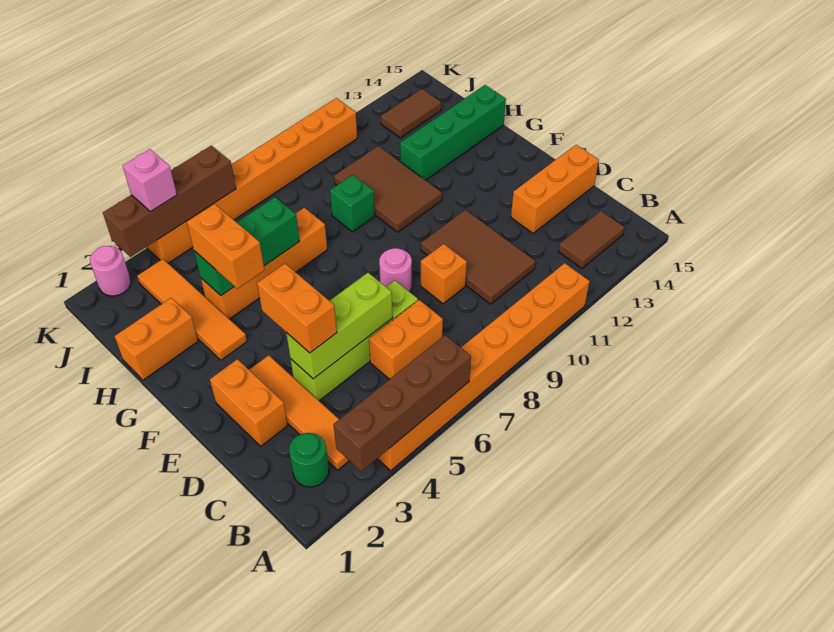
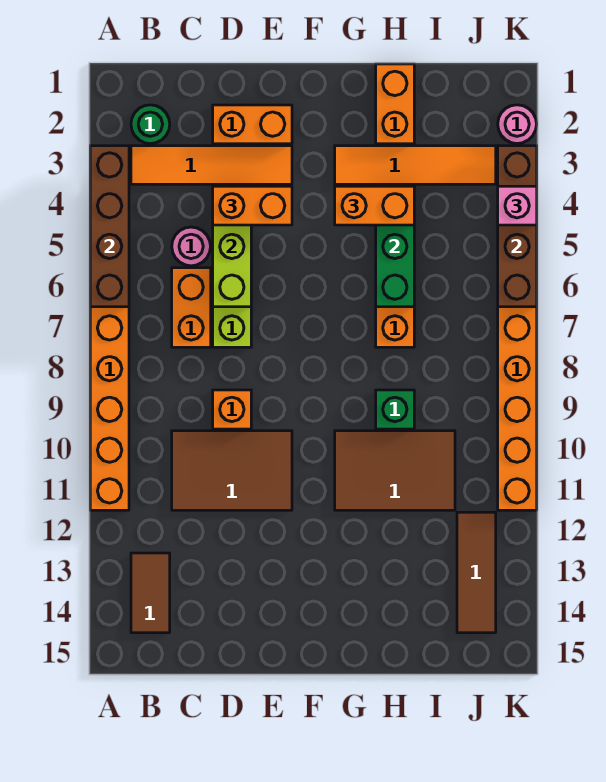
orange brick D13:D15 level 1 -> none
pink round brick E8 level 1 -> pink round brick C5 level 1
green brick H12:H15 level 1 -> none
brown tile J13:J14 level 1 -> brown tile J12:J14 level 1

